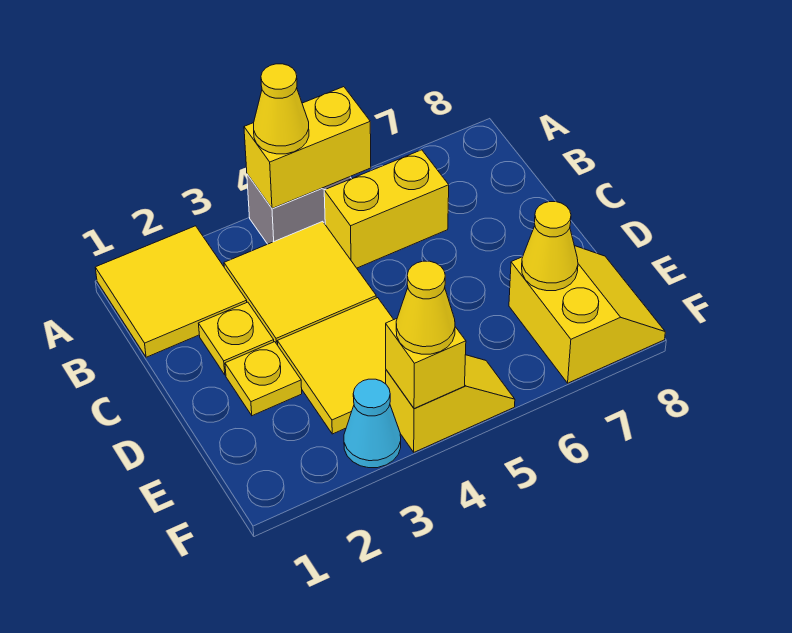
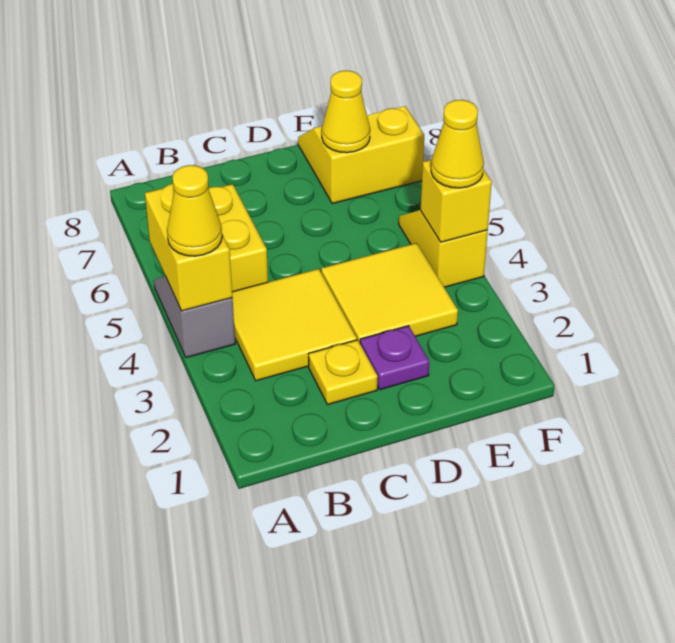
yellow tile A1:B2 level 1 -> none
yellow plate D2 level 1 -> purple plate D2 level 1
cyan cone F3 level 1 -> none

